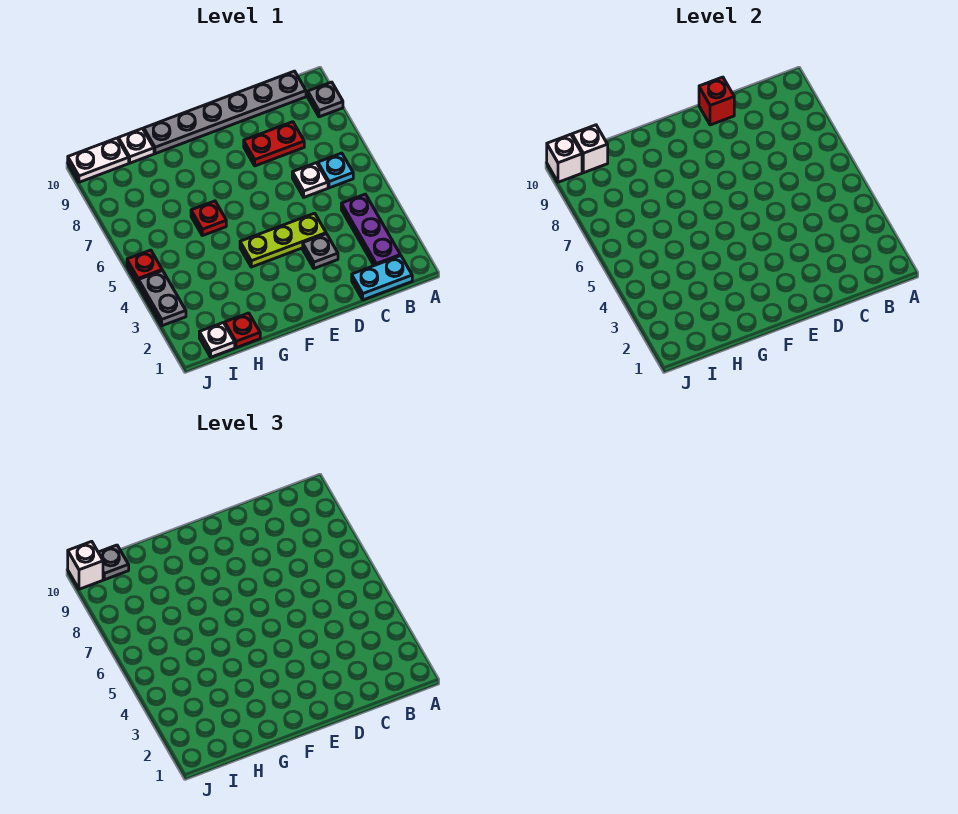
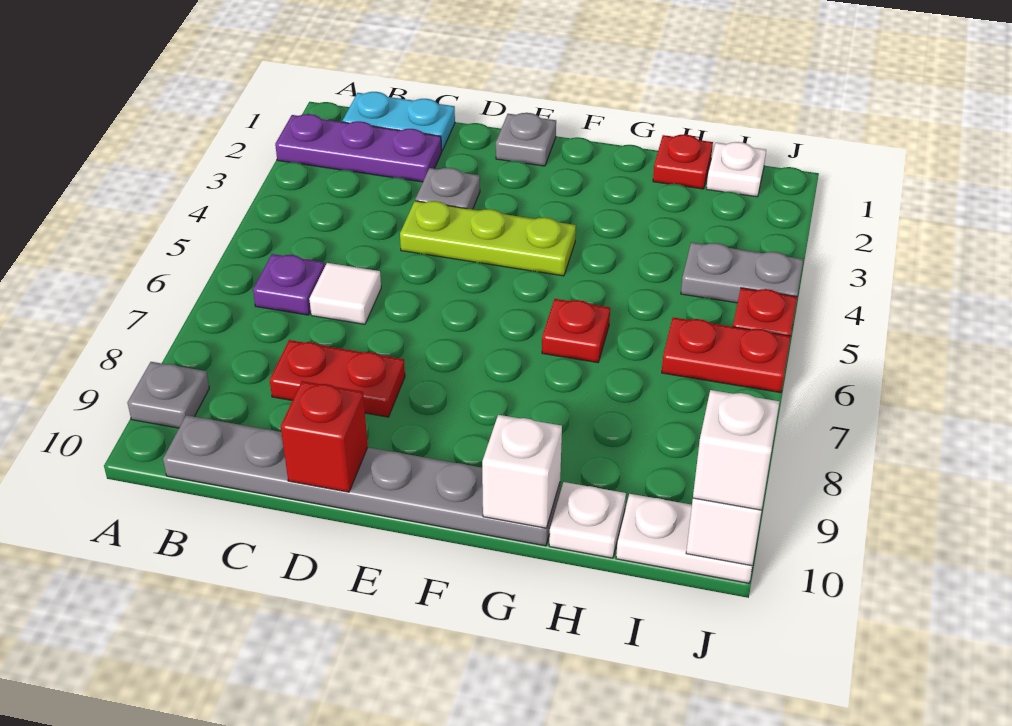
purple plate B2:B4 level 1 -> purple plate A2:C2 level 1
cyan plate B6 level 1 -> purple plate B6 level 1
white plate C6 level 1 -> white tile C6 level 1
none -> red plate I6:J6 level 1
white brick I10 level 2 -> white brick G10 level 2
grey plate I10 level 3 -> grey plate E1 level 1
grey plate J3:J4 level 1 -> grey plate I4:J4 level 1

